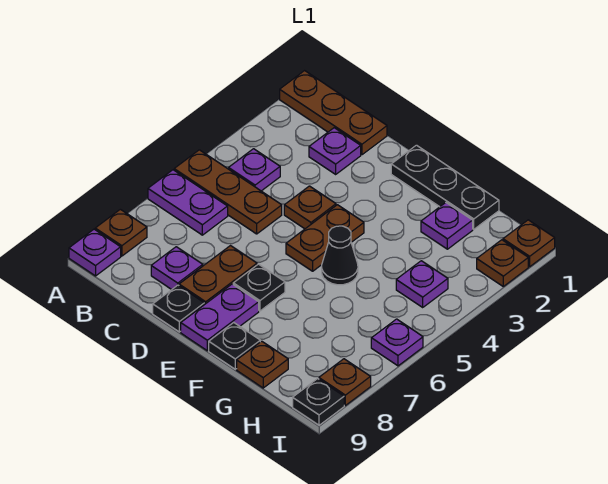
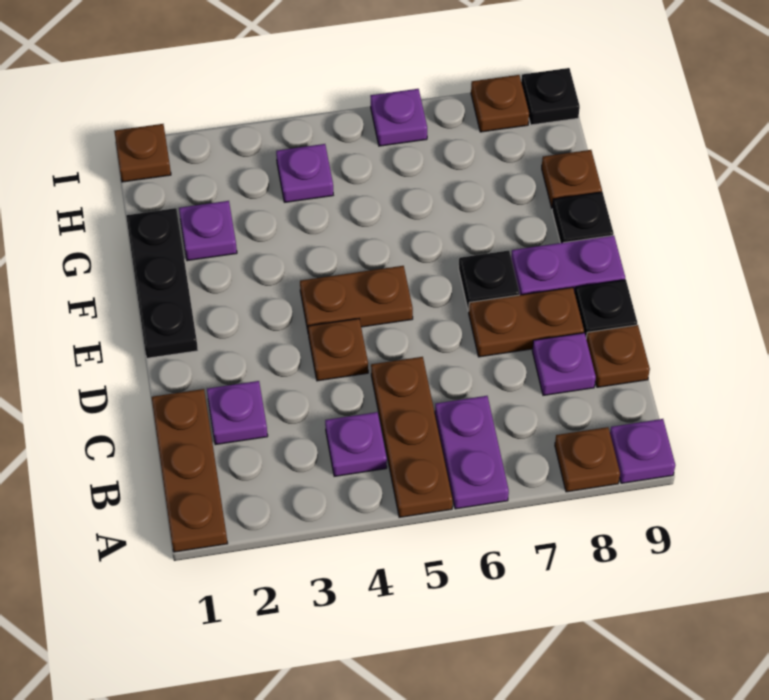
black cone F5 level 1 -> none
brown plate I2 level 1 -> brown plate C9 level 1

